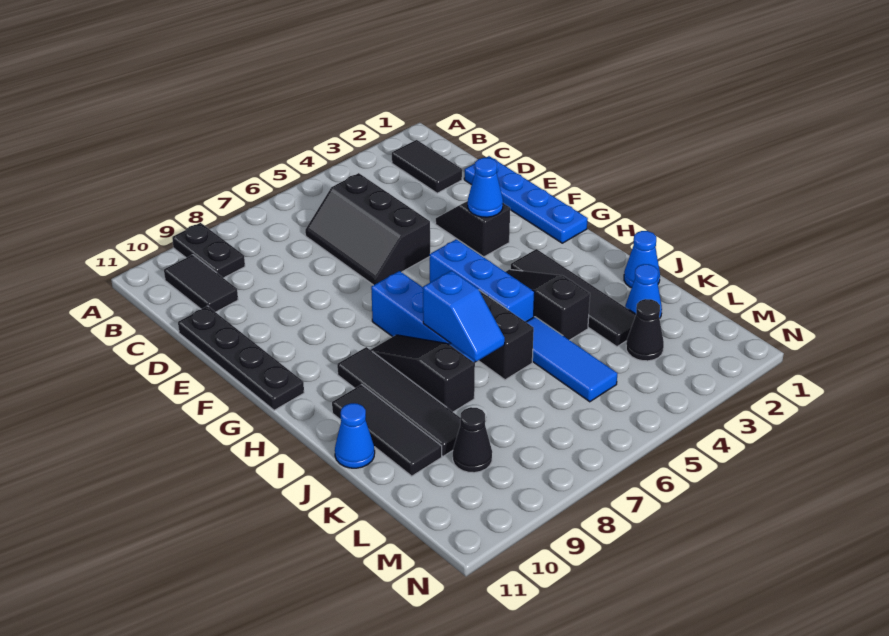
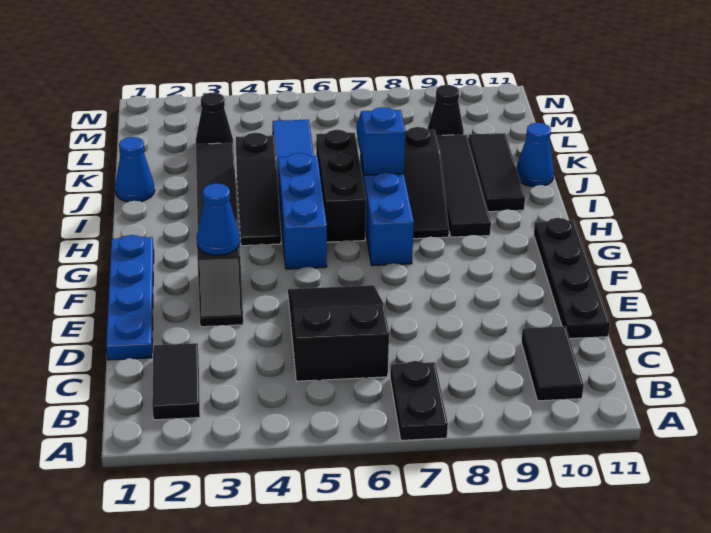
black plate A9:B9 level 1 -> black plate A7:B7 level 1
black slope C5:E6 level 1 top 5 -> black slope C5:E6 level 1 top C
blue cone K2 level 1 -> none

